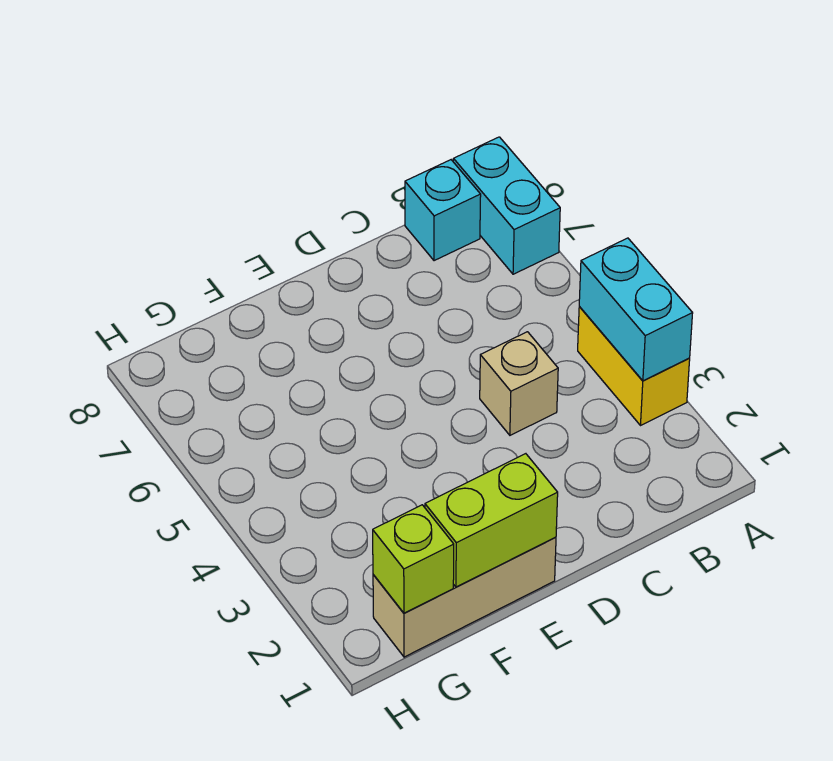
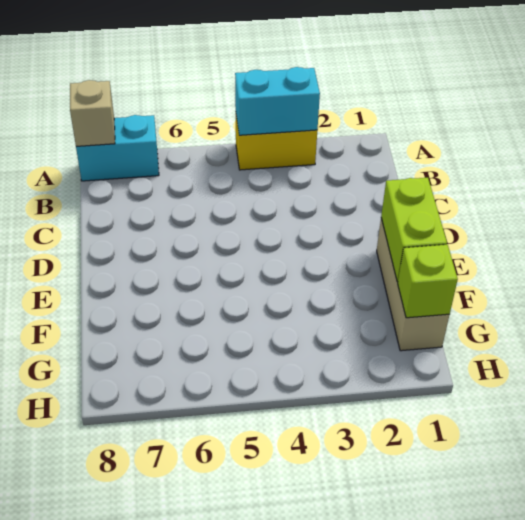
cyan brick B8 level 1 -> none
tan brick C4 level 1 -> tan brick A8 level 2

